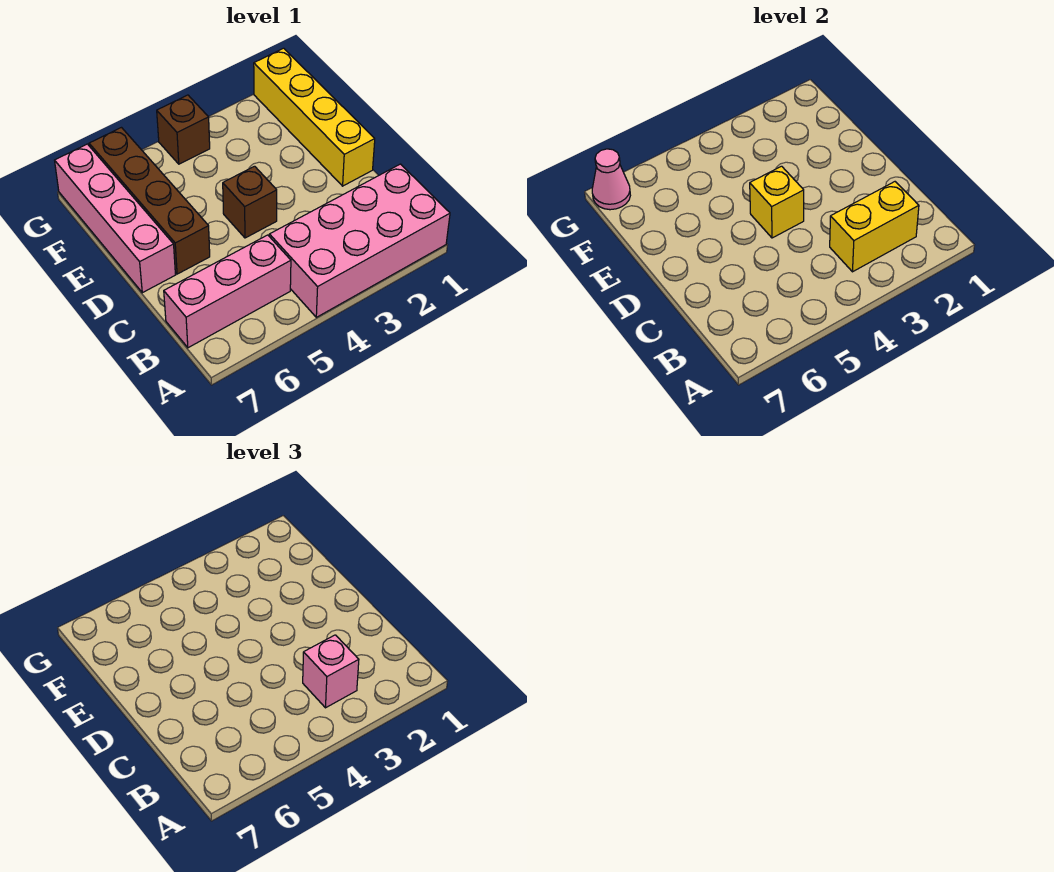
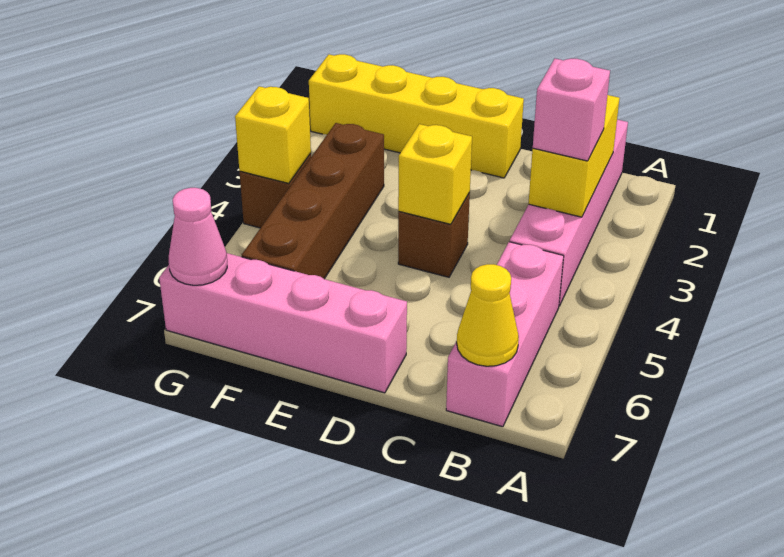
pink brick A1:B4 level 1 -> pink brick B1:B4 level 1
none -> yellow cone B7 level 2
brown brick D6:G6 level 1 -> brown brick F3:F6 level 1
none -> yellow brick G4 level 2

